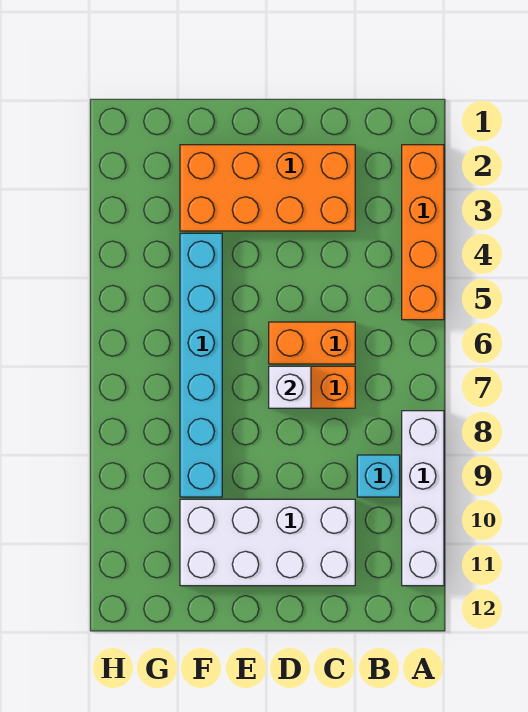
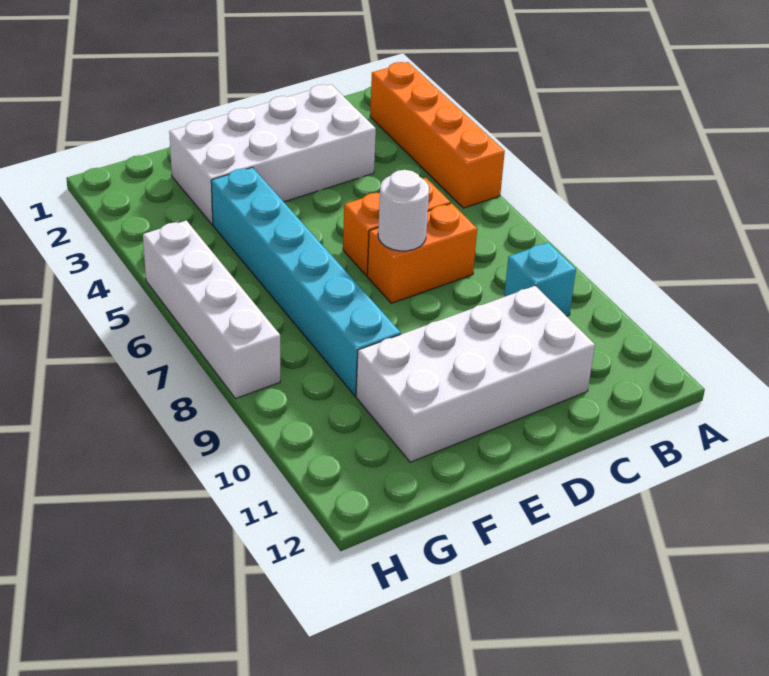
white brick A8:A11 level 1 -> white brick H5:H8 level 1
orange brick C2:F3 level 1 -> white brick C2:F3 level 1
white brick D7 level 2 -> white round brick D7 level 2

